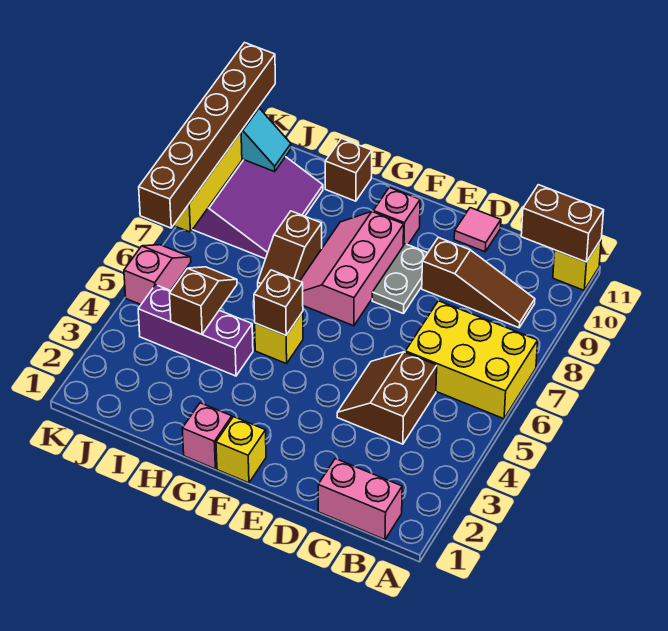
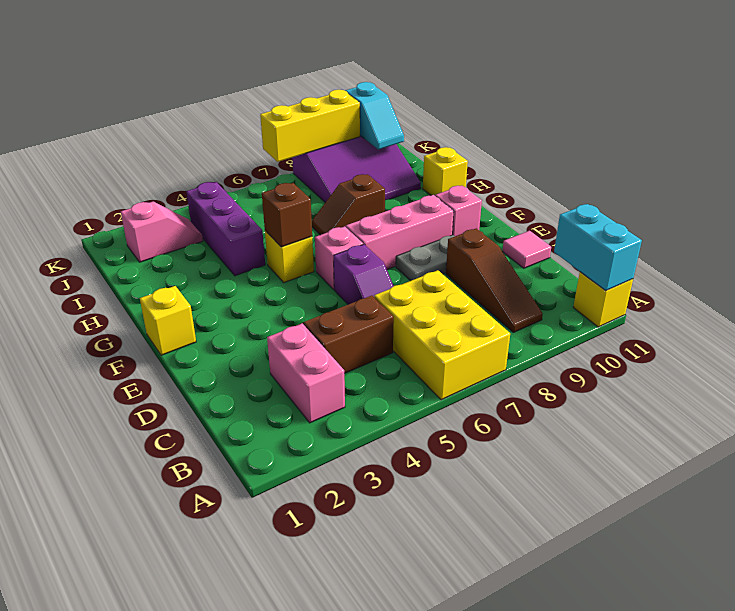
brown brick A11:B11 level 2 -> cyan brick A11:B11 level 2
pink brick B1:C1 level 1 -> pink brick B3:C3 level 1
none -> purple slope D6:E6 level 1 top E
pink brick G1 level 1 -> pink brick F6 level 1
brown brick H11 level 1 -> yellow brick H11 level 1
brown slope I4:I5 level 2 top 4 -> none
pink slope K5:K6 level 1 top 5 -> pink slope J2:J3 level 1 top 2
brown brick K6:K11 level 3 -> none

